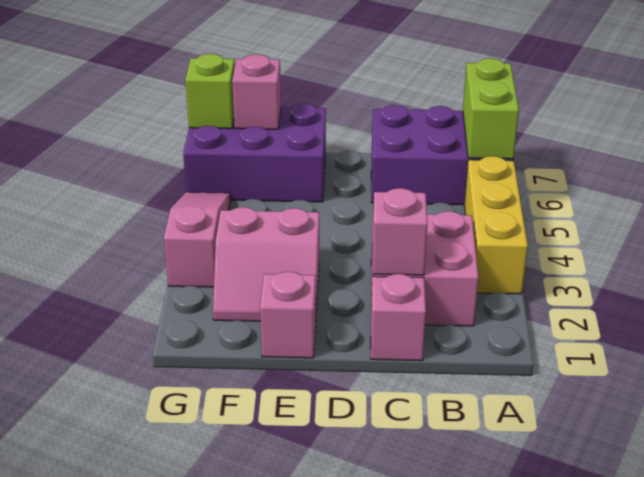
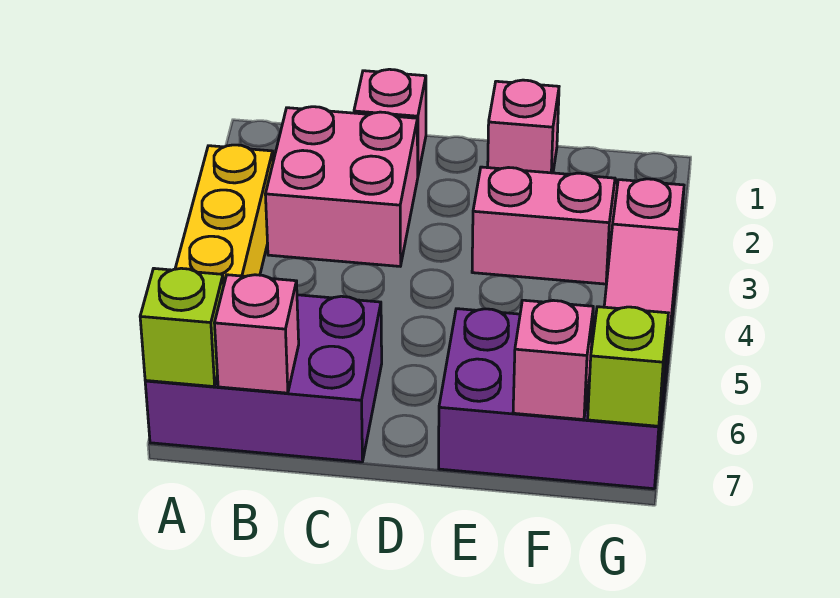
lime brick A6:A7 level 2 -> lime brick A7 level 2
pink brick C2 level 2 -> pink brick B7 level 2

